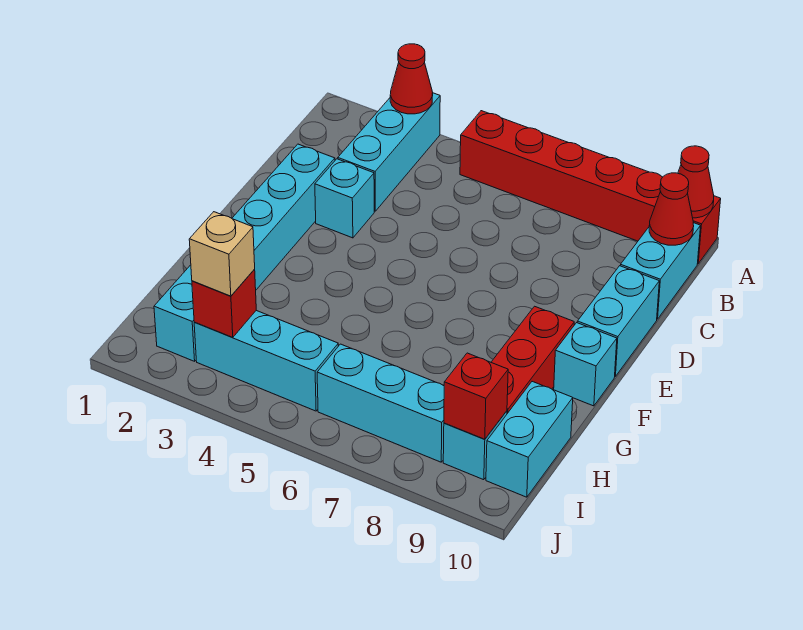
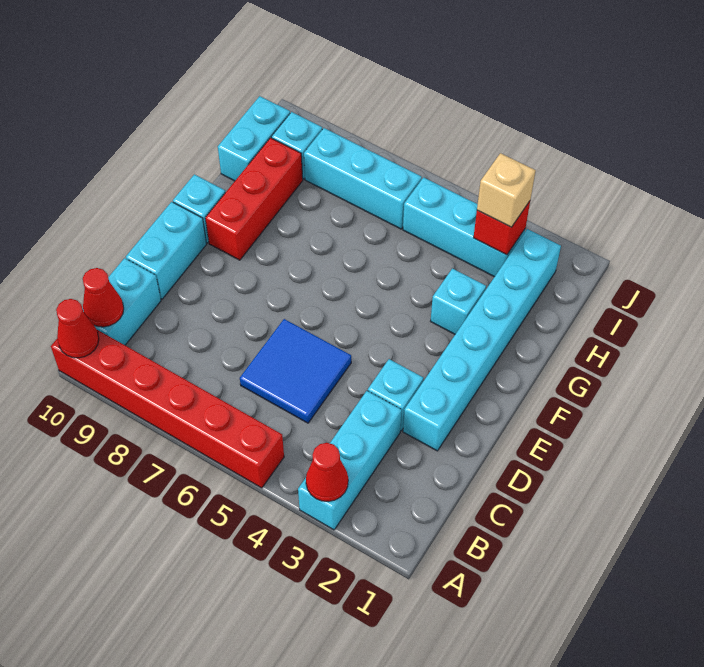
none -> blue tile C5:D6 level 1
none -> cyan brick G3 level 1
red brick I9 level 2 -> none

